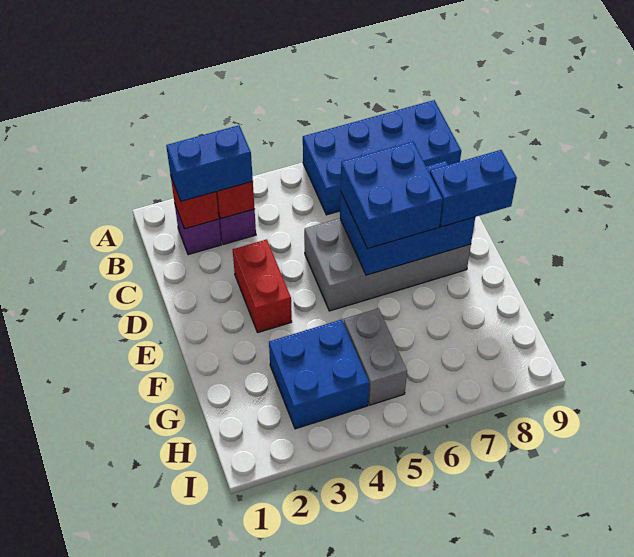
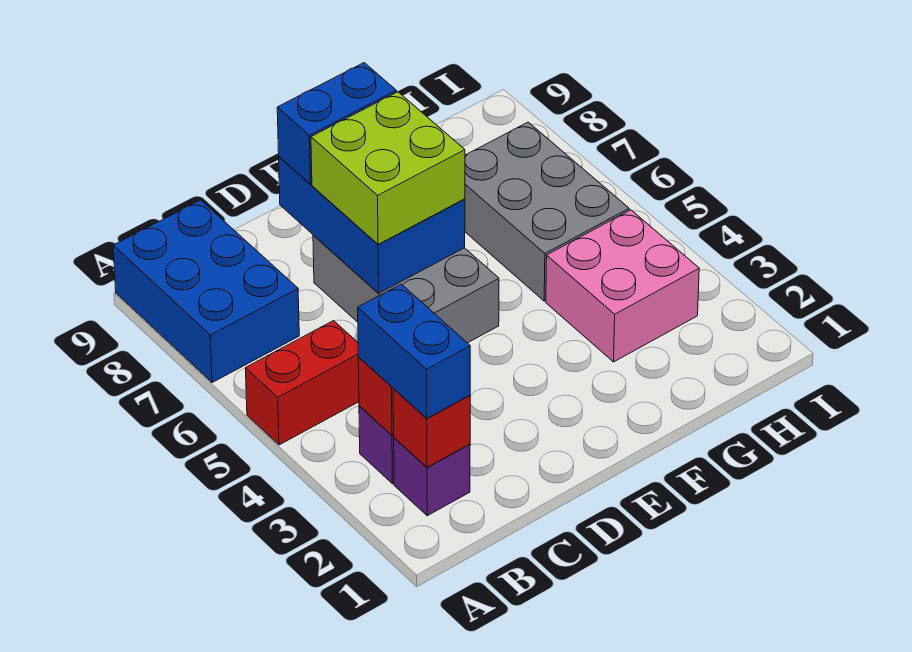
blue brick A6:B9 level 1 -> blue brick A7:B9 level 1
red brick D3:E3 level 1 -> red brick A5:B5 level 1
grey brick D5:E8 level 1 -> grey brick D5:E7 level 1
blue brick D6:E7 level 3 -> lime brick D6:E7 level 3
blue brick E8:E9 level 3 -> blue brick D8:E8 level 3
blue brick G3:H4 level 1 -> pink brick G3:H4 level 1
grey brick G5:H5 level 1 -> grey brick G5:H7 level 1

